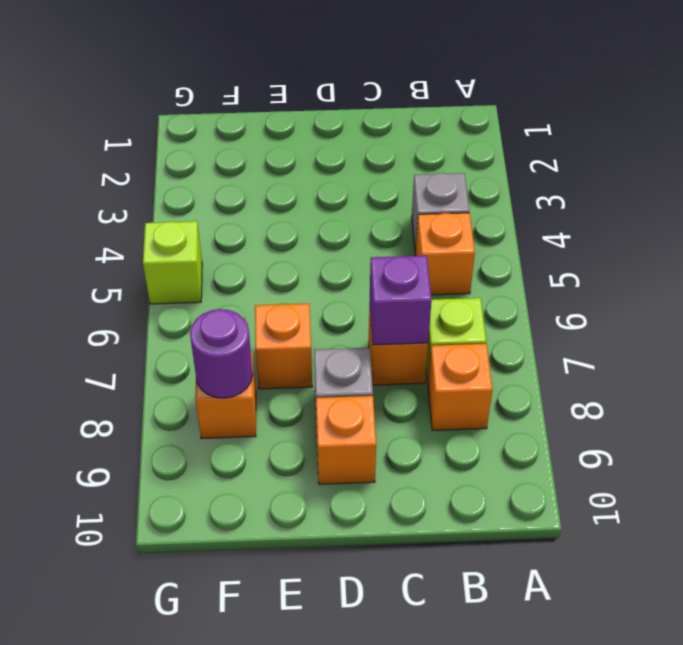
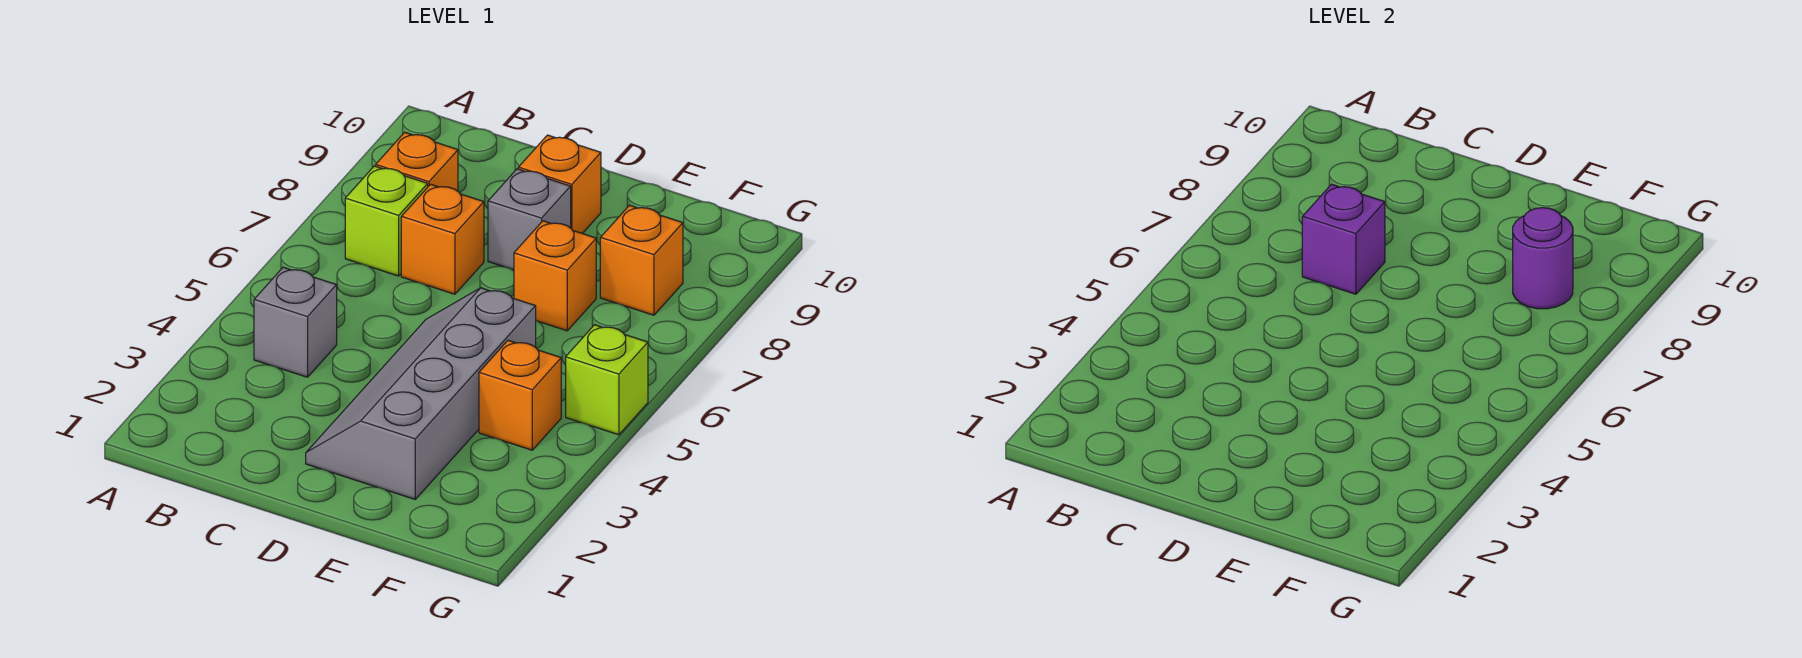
orange brick B5 level 1 -> orange brick F4 level 1
none -> grey slope D2:E5 level 1 top E

